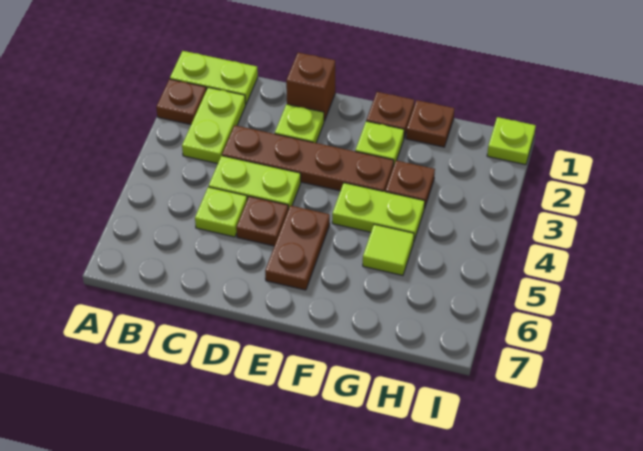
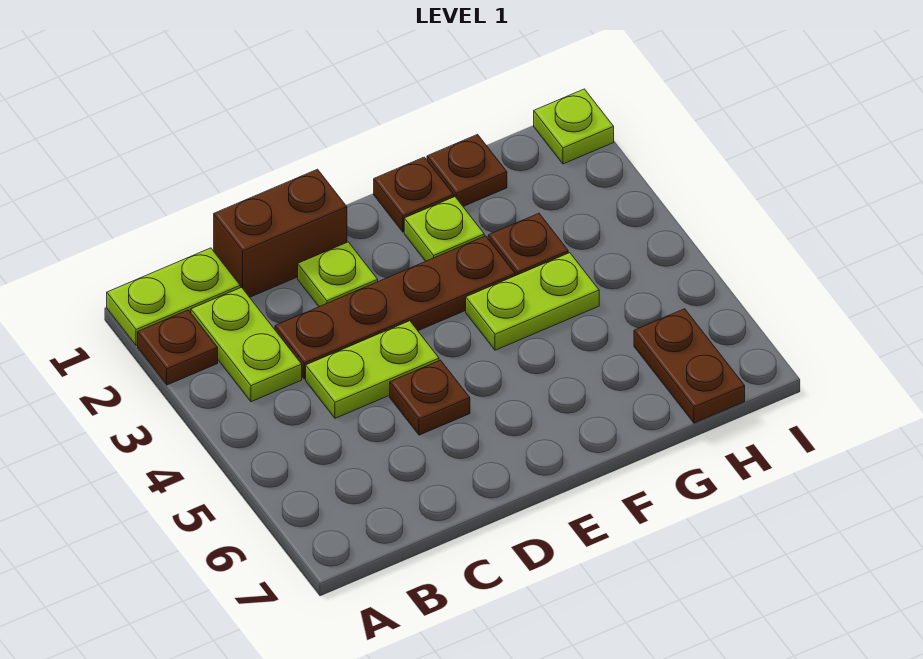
lime plate C5 level 1 -> none
brown brick D1 level 1 -> brown brick C1:D1 level 1
brown plate E5:E6 level 1 -> brown plate H6:H7 level 1
lime tile G5 level 1 -> none

